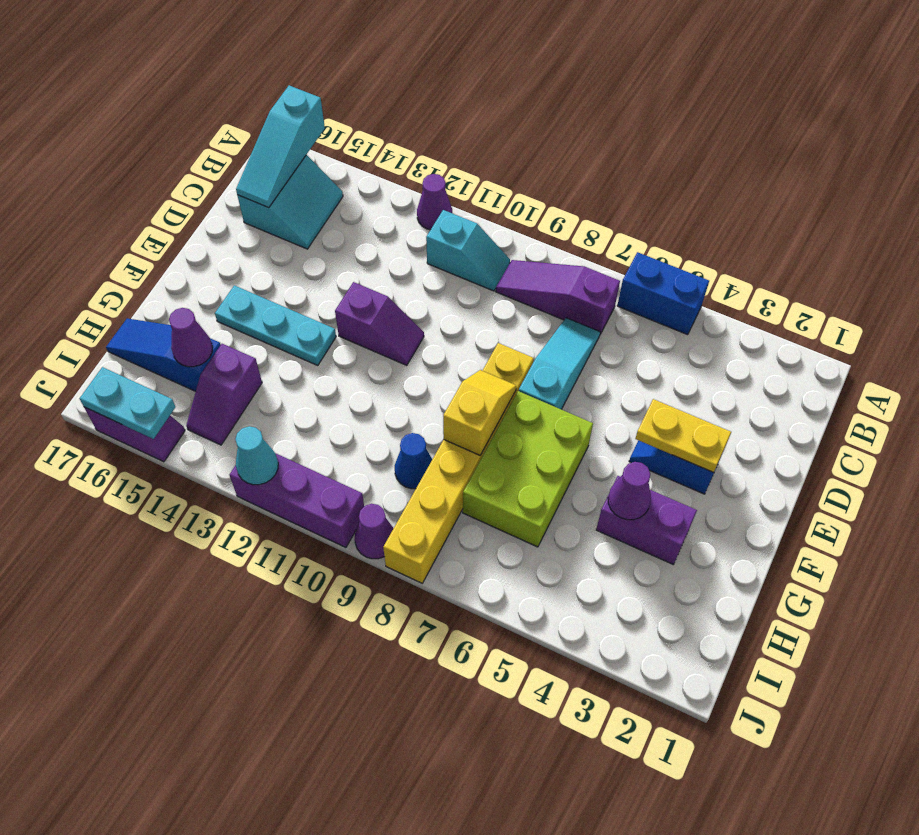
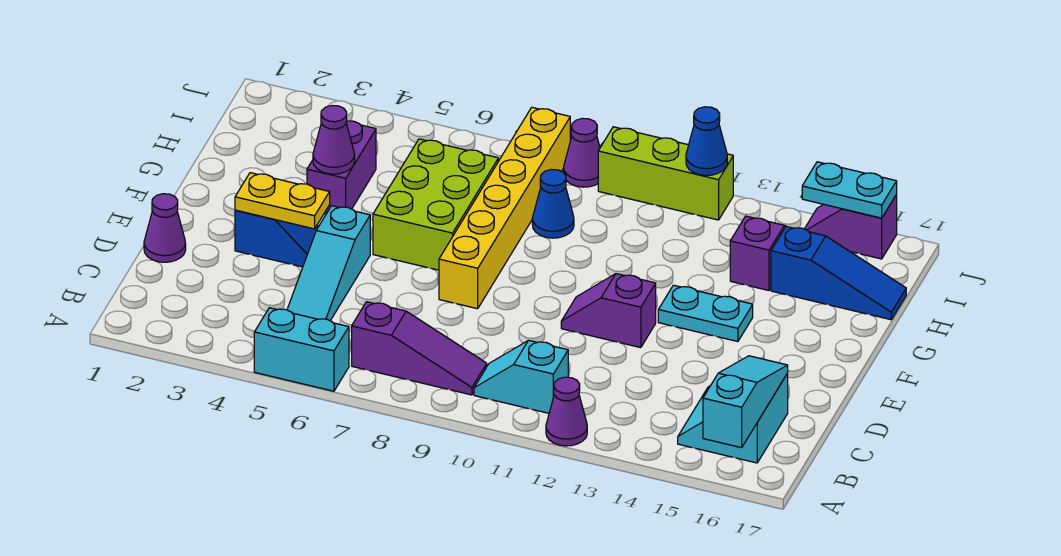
blue brick A5:A6 level 1 -> cyan brick A5:A6 level 1
cyan slope C7:E7 level 1 top E -> cyan slope C5:E5 level 1 top E
yellow slope F8:G8 level 2 top G -> none
cyan plate F13:F15 level 1 -> cyan plate F13:F14 level 1
purple brick G3:G4 level 1 -> purple brick G4:H4 level 1
purple cone H15 level 2 -> purple cone D1 level 1
purple brick J10:J12 level 1 -> lime brick J10:J12 level 1
cyan cone J12 level 2 -> blue cone J12 level 2

